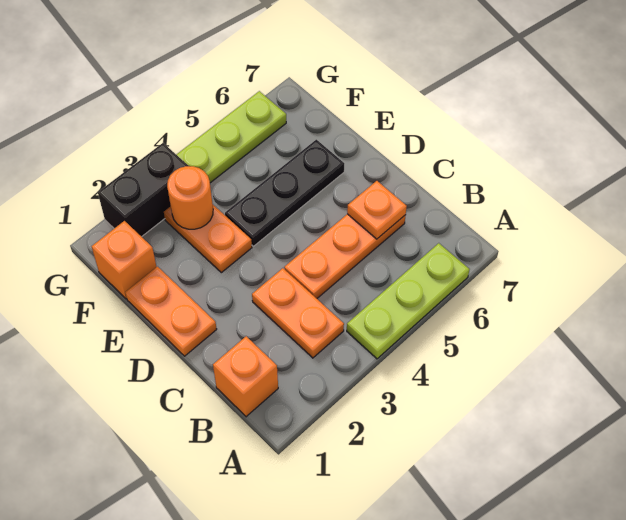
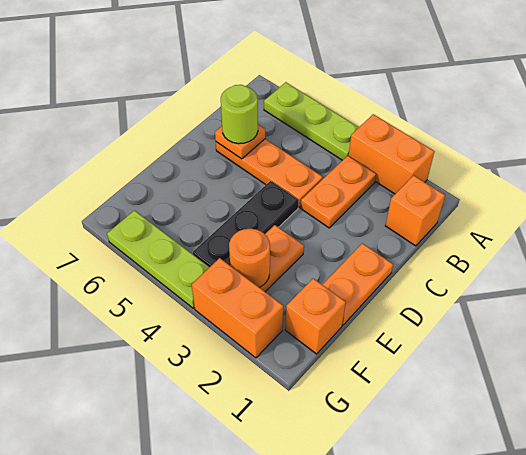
none -> orange brick A2:A3 level 1
none -> lime round brick C6 level 3
black plate E4:E6 level 1 -> black plate D4:F4 level 1
black brick G2:G3 level 1 -> orange brick G2:G3 level 1

